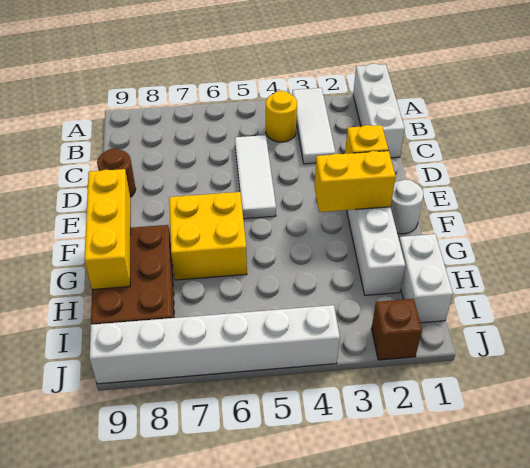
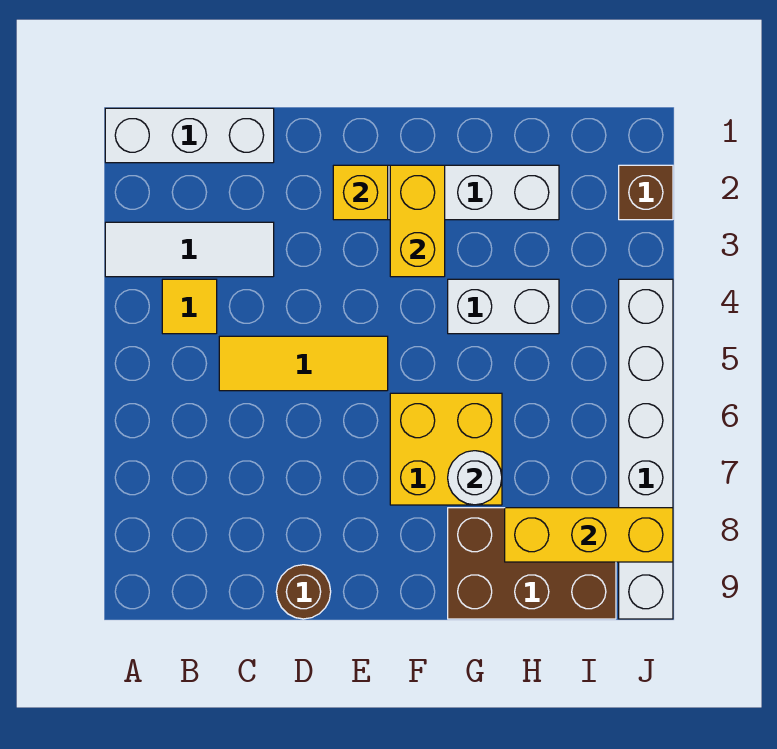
yellow round brick B4 level 1 -> yellow tile B4 level 1
white tile C5:E5 level 1 -> yellow tile C5:E5 level 1
white round brick F1 level 1 -> white round brick G7 level 2
yellow brick F9:H9 level 2 -> yellow brick H8:J8 level 2
white brick H1:I1 level 1 -> white brick G4:H4 level 1

